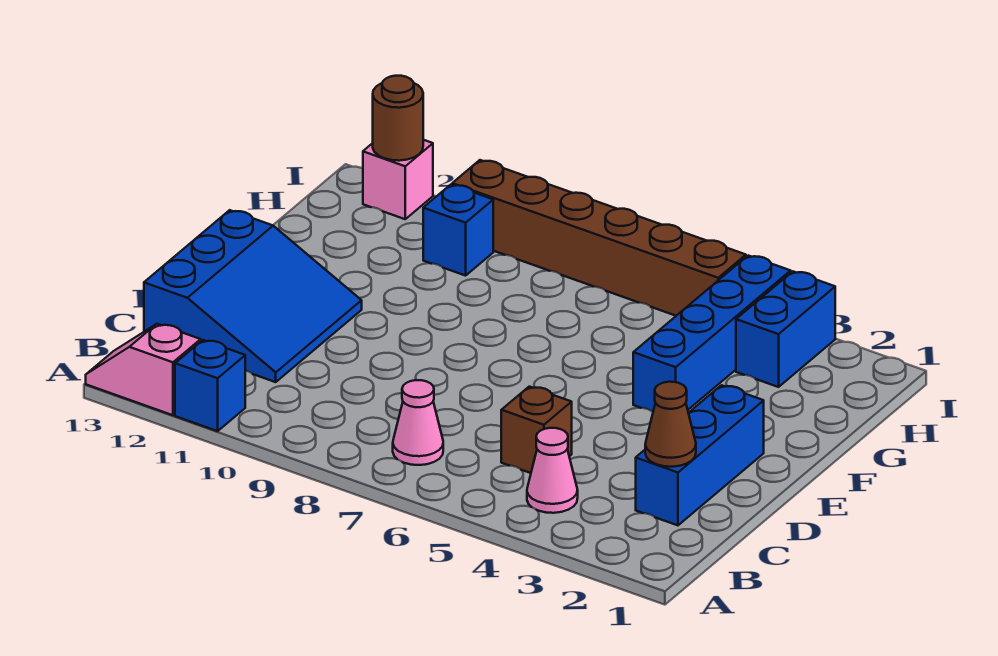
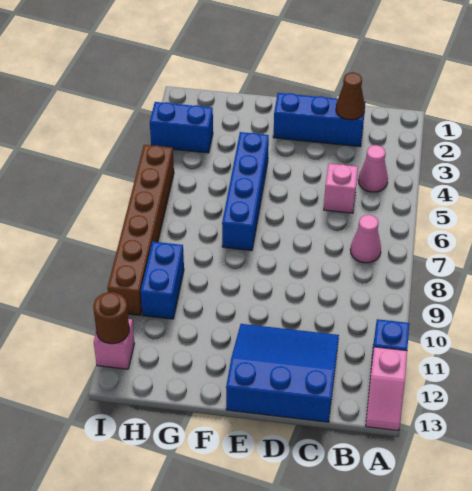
brown brick C5 level 1 -> pink brick C5 level 1
blue brick F4:I4 level 1 -> blue brick F4:F7 level 1
blue brick H10 level 1 -> blue brick H9:H10 level 1

